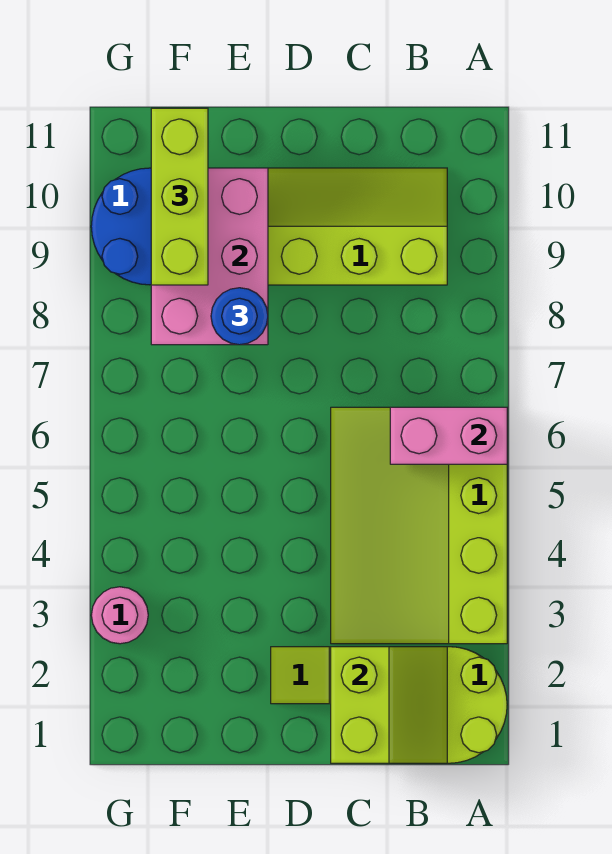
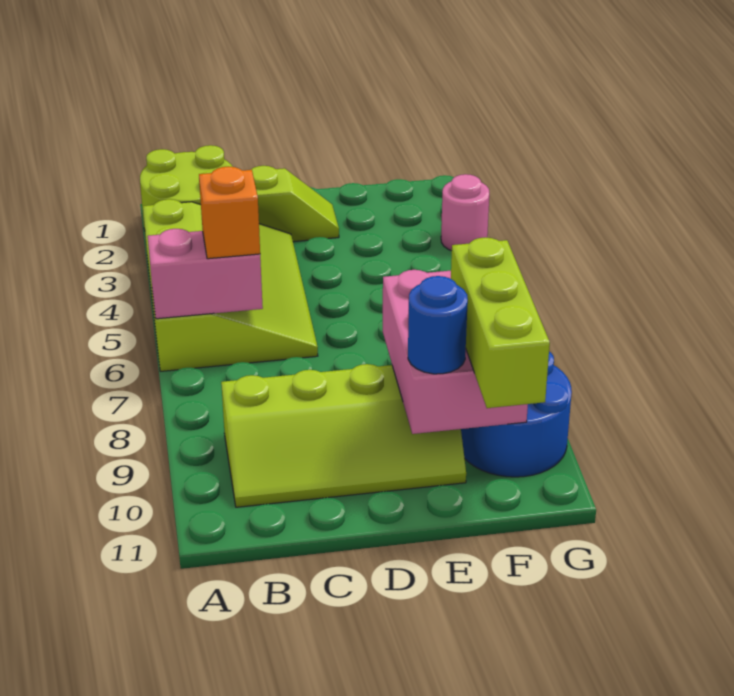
lime slope B1:C2 level 2 top C -> none
none -> orange brick B6 level 3
blue round brick E8 level 3 -> blue round brick E10 level 3

